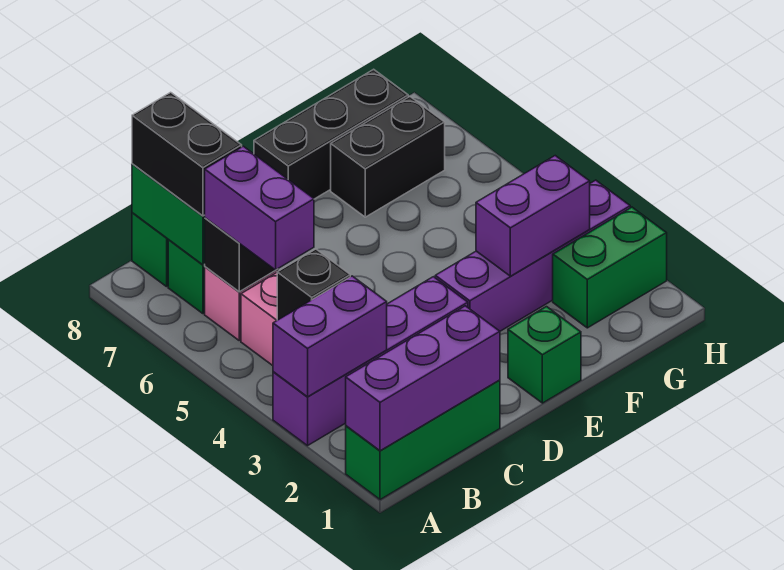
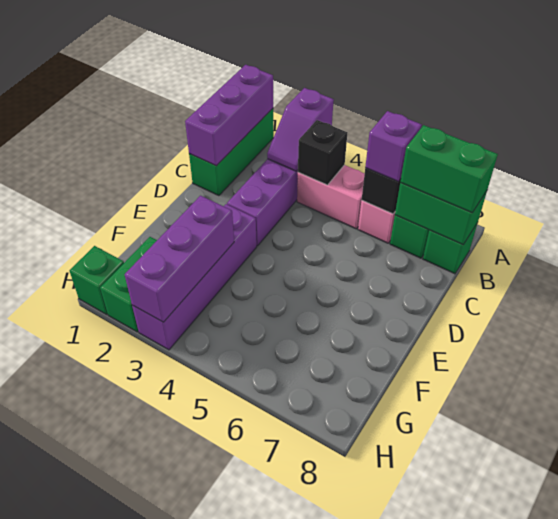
purple brick A3:B3 level 2 -> purple slope A3:B3 level 2 top A
purple brick B5:B6 level 3 -> purple brick B6 level 3
black brick B7:B8 level 3 -> green brick B7:B8 level 3
green brick E1 level 1 -> green brick H1 level 1
black brick E8:G8 level 1 -> none
purple brick F3:G3 level 2 -> purple brick F3:H3 level 2
black brick F7:G7 level 1 -> none

